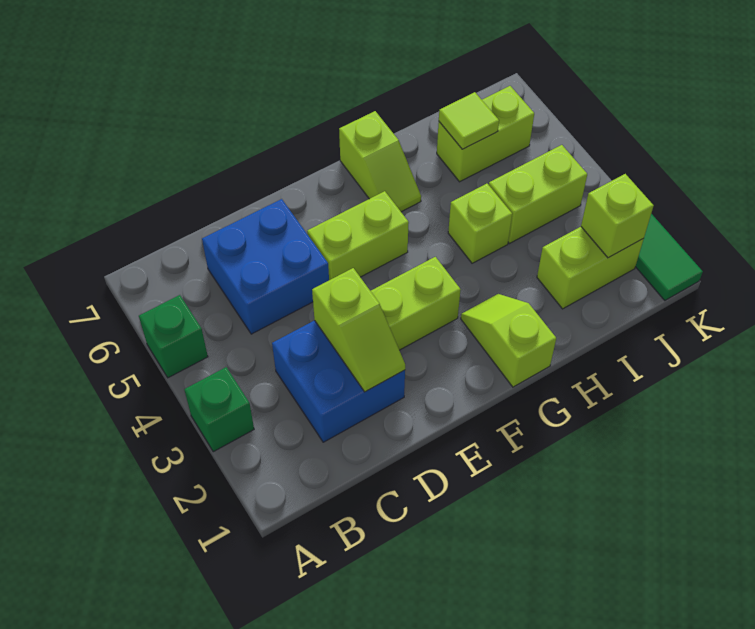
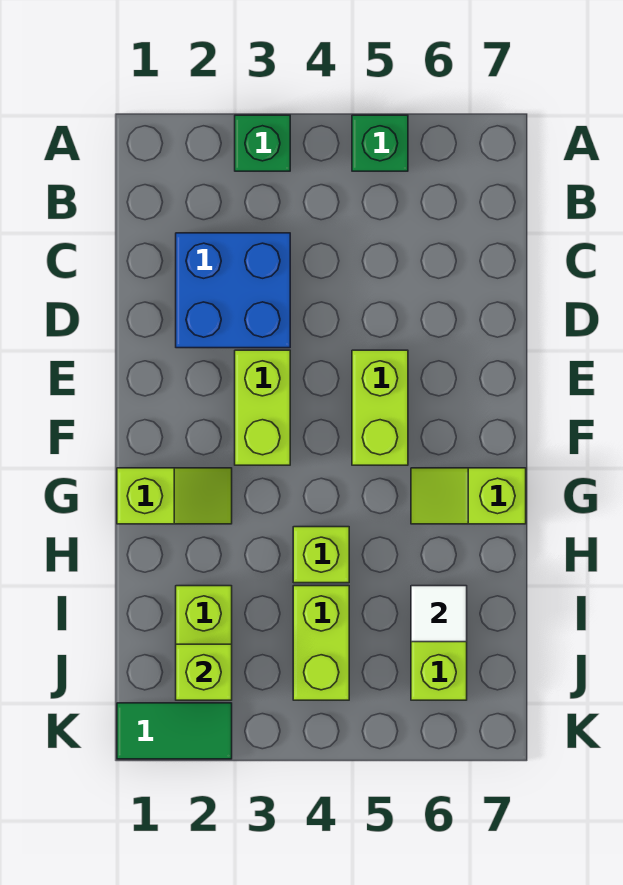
blue brick C5:D6 level 1 -> none
lime slope D2:D3 level 2 top 3 -> none
lime tile I6 level 2 -> white tile I6 level 2

